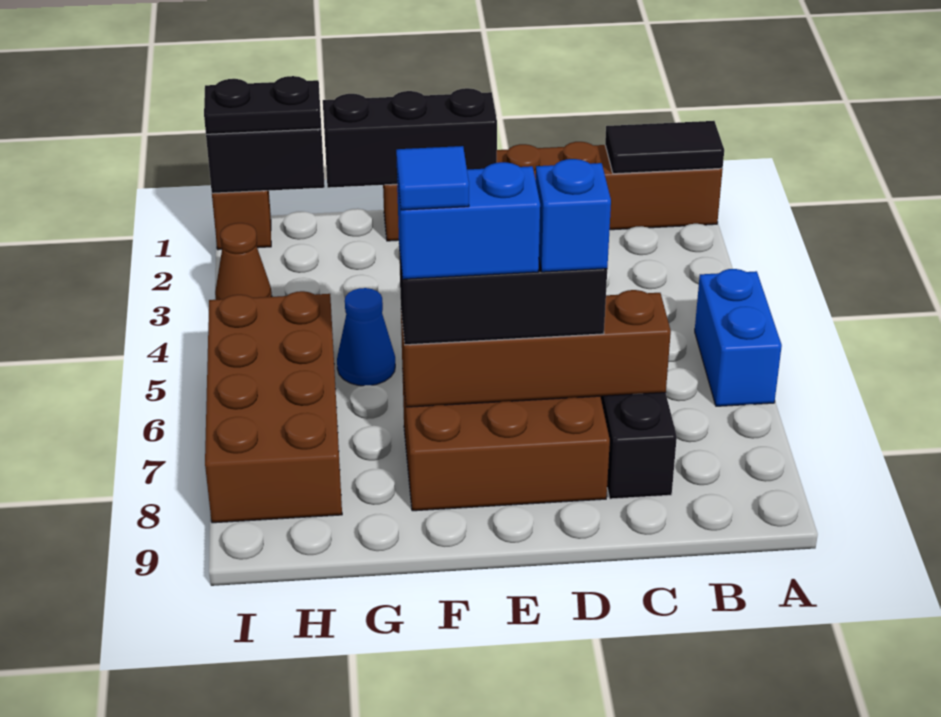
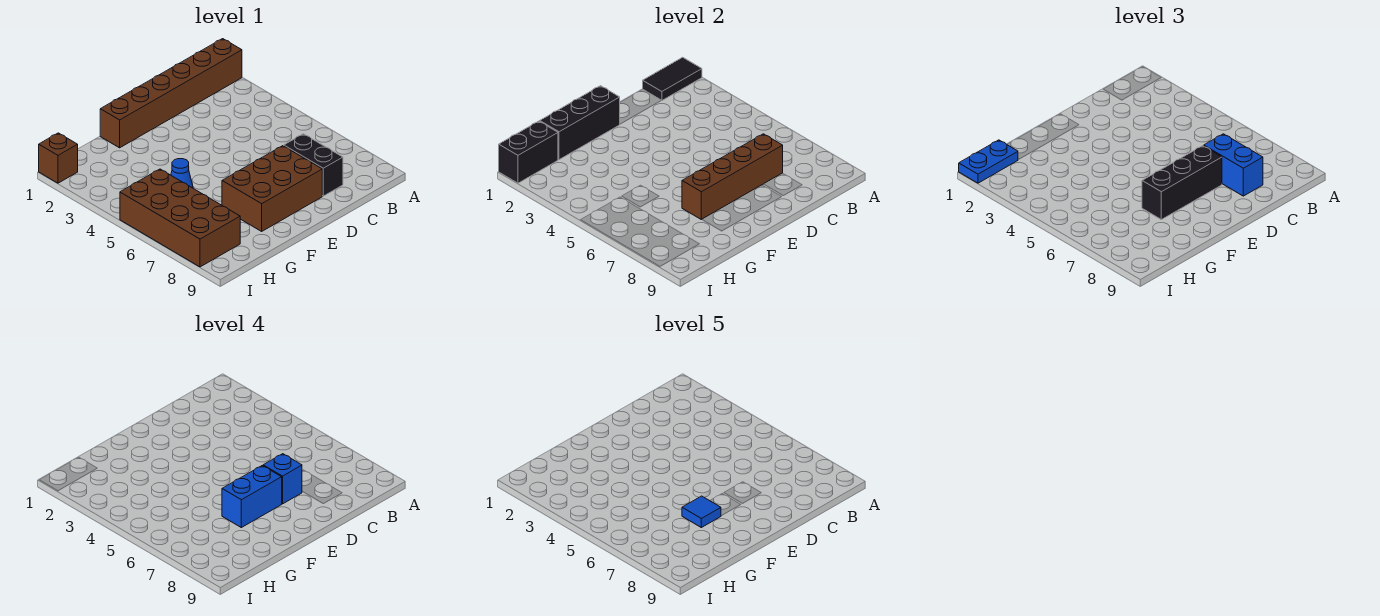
blue brick A5:A6 level 1 -> blue brick C7:C8 level 3
black plate H1:I1 level 3 -> blue plate H1:I1 level 3
brown cone I3 level 1 -> none

